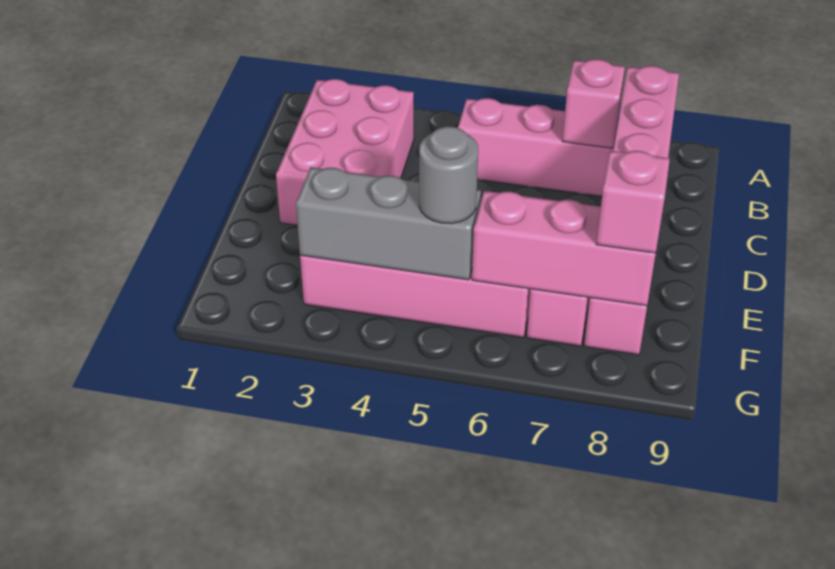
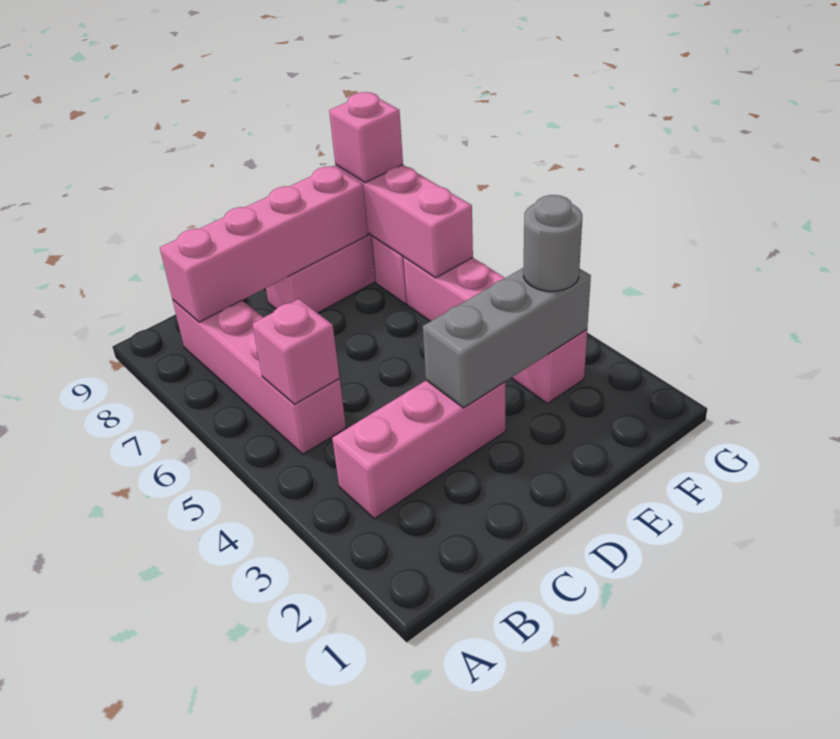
pink brick B2:D3 level 1 -> pink brick B3:D3 level 1
pink brick B7 level 2 -> pink brick B5 level 2
grey brick F3:F5 level 2 -> grey brick D3:F3 level 2
grey round brick F5 level 3 -> grey round brick F3 level 3

